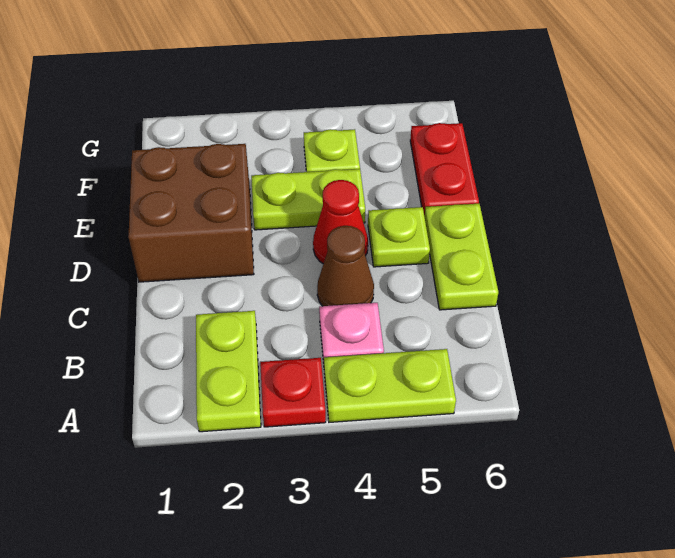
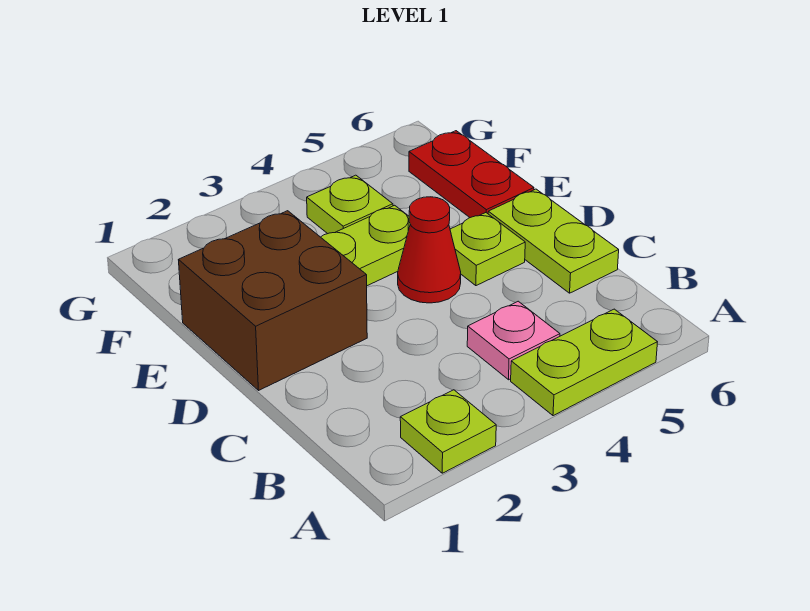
lime plate A2:B2 level 1 -> lime plate A2 level 1
red plate A3 level 1 -> none
brown cone C4 level 1 -> none

